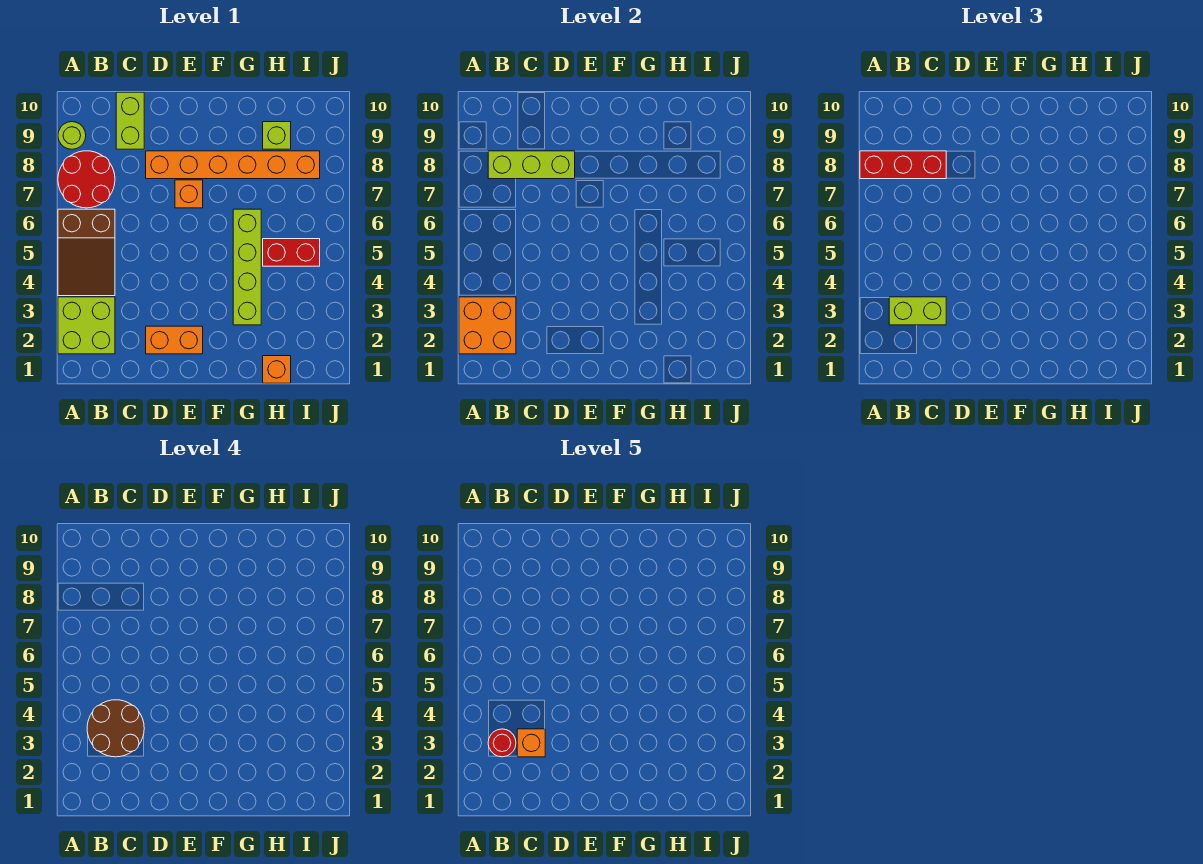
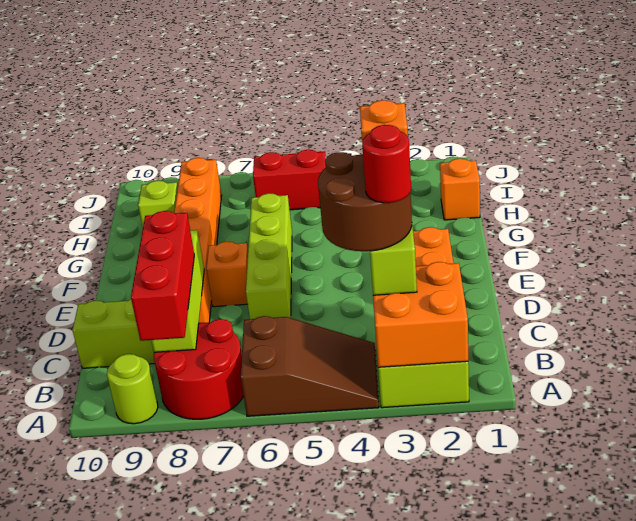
lime brick G3:G6 level 1 -> lime brick D6:G6 level 1
red brick H5:I5 level 1 -> red brick I5:I6 level 1

